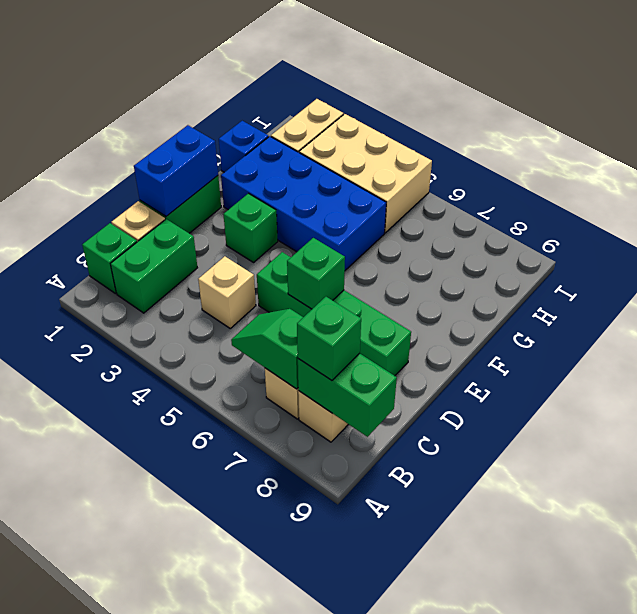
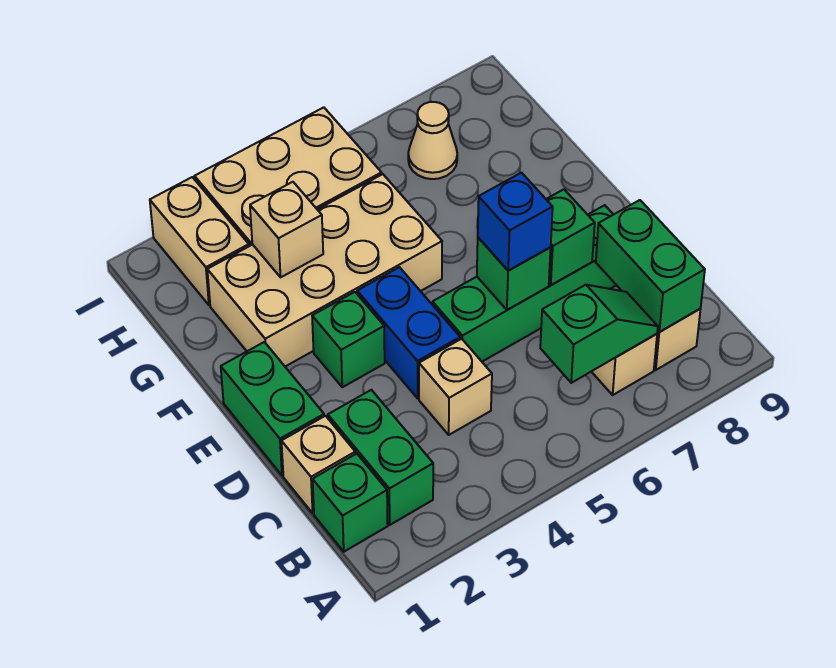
green slope B6:B7 level 2 top 7 -> green slope B6:B7 level 2 top 6
green brick B8:B9 level 2 -> green brick B8:C8 level 2
green brick B8 level 3 -> green brick D7 level 2
blue brick D1:E1 level 2 -> blue brick D4:E4 level 1
blue brick F2:G5 level 1 -> tan brick F2:G5 level 1
blue brick G1 level 1 -> blue brick D6 level 3
none -> tan brick G3 level 2
none -> tan cone H7 level 1

